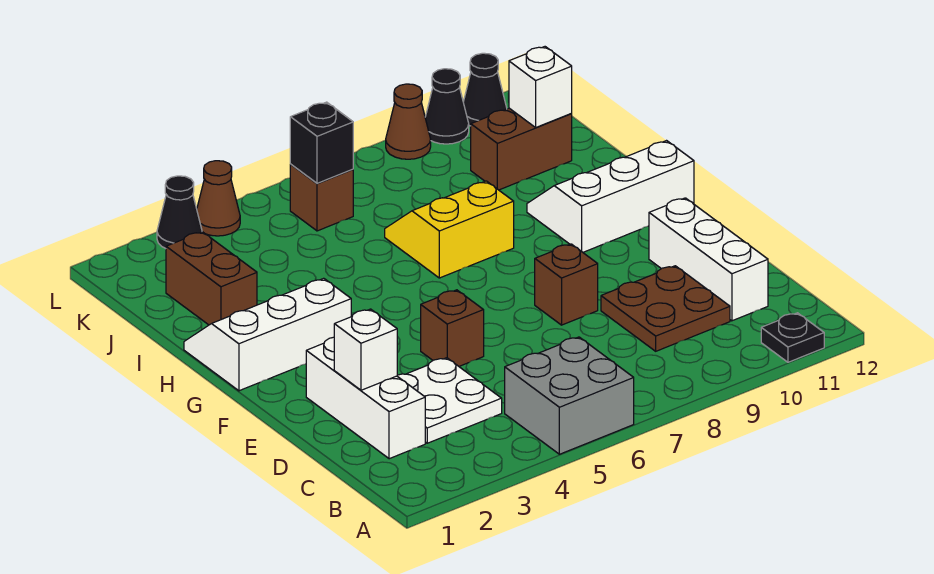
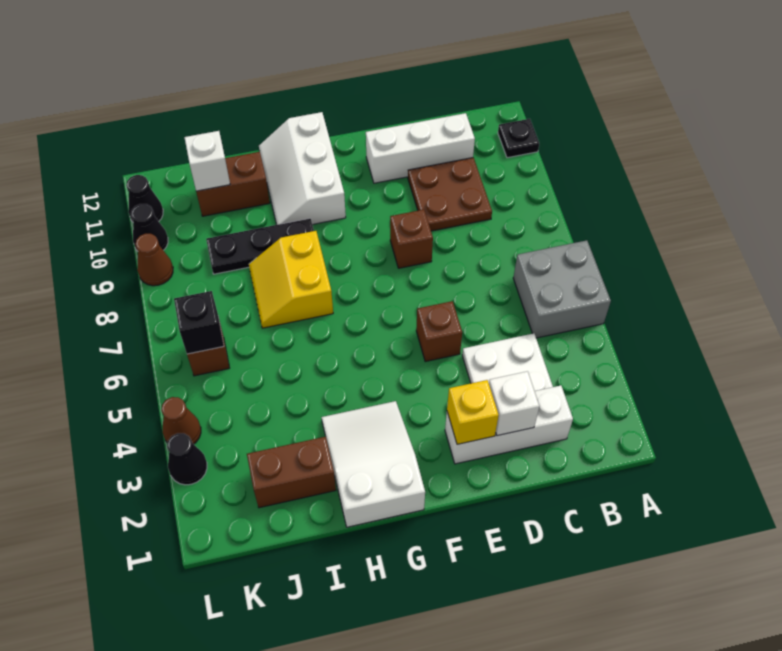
none -> yellow brick E2 level 2
white slope G1:H3 level 1 top G -> white slope G1:H3 level 1 top 1
none -> black plate H9:J9 level 1
brown brick J10:J11 level 1 -> brown brick I11:J11 level 1

